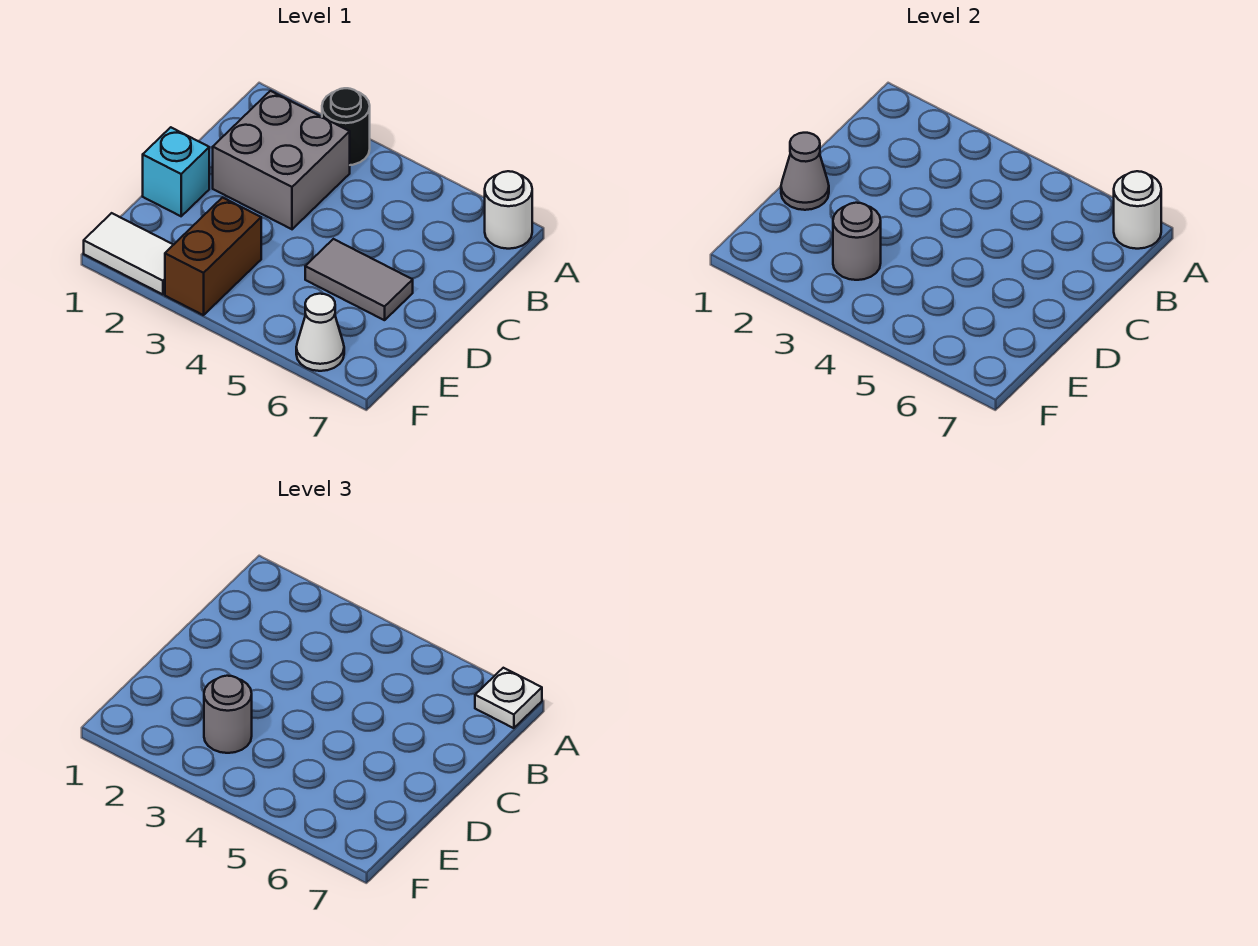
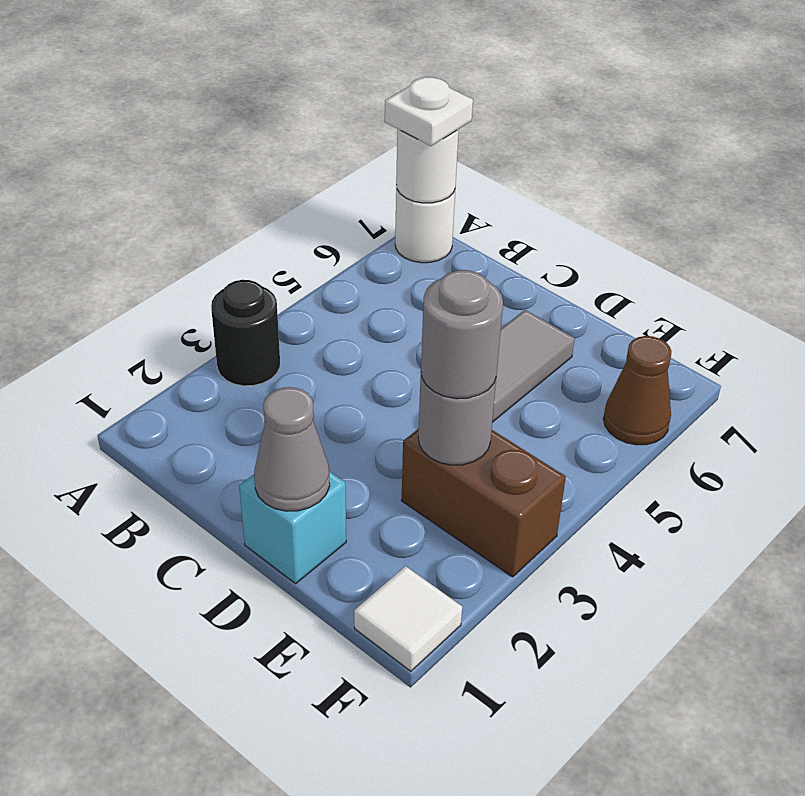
grey brick B2:C3 level 1 -> none
white tile F1:F2 level 1 -> white tile F1 level 1
white cone F6 level 1 -> brown cone F6 level 1

